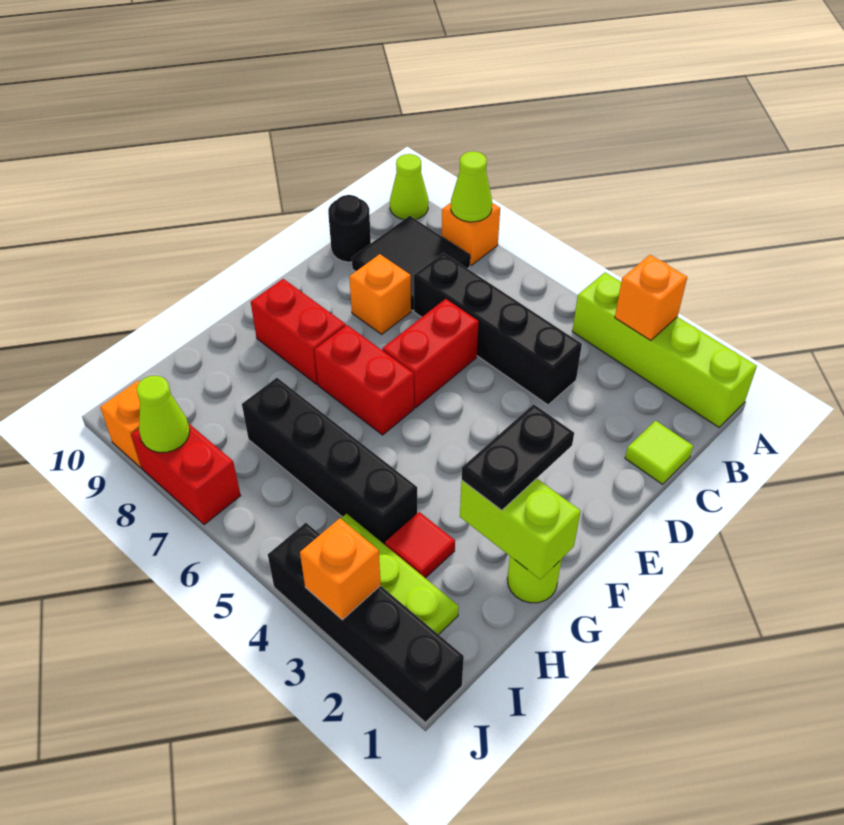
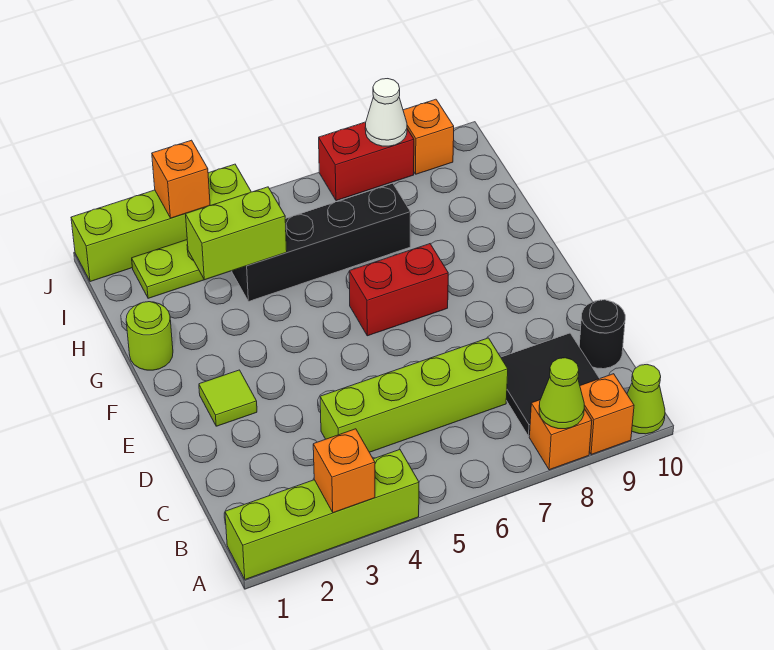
lime tile C1 level 1 -> lime tile E2 level 1
black brick C4:C7 level 1 -> lime brick C4:C7 level 1
red brick D6:E6 level 1 -> none
orange brick D8 level 1 -> orange brick A9 level 1
black plate F2:G2 level 3 -> none
red brick F8:F9 level 1 -> none
lime brick G1:G2 level 2 -> lime brick H3:H4 level 2
red tile H3 level 1 -> none
black brick J1:J4 level 1 -> lime brick J1:J4 level 1
lime cone J8 level 2 -> white cone J8 level 2

